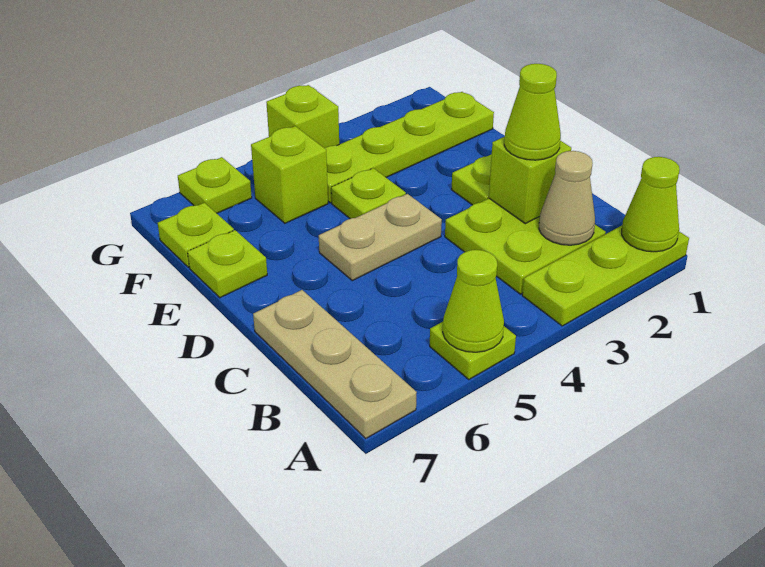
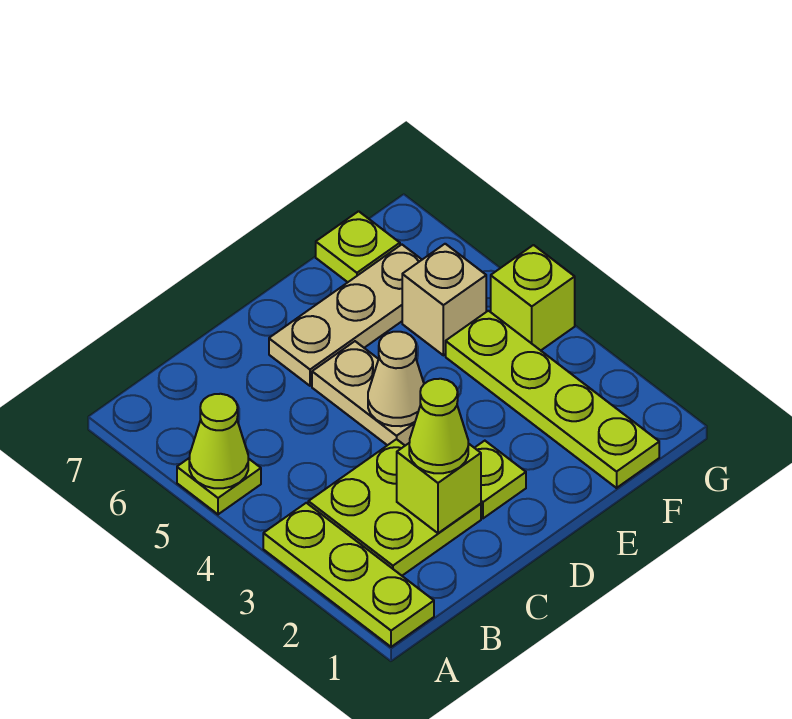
lime cone A1 level 2 -> none
tan plate A7:C7 level 1 -> tan plate D6:F6 level 1
tan cone B2 level 2 -> tan cone D4 level 2
lime plate E4 level 1 -> none
lime plate E7 level 1 -> none
lime brick F5 level 1 -> tan brick F5 level 1
lime plate G6 level 1 -> none

